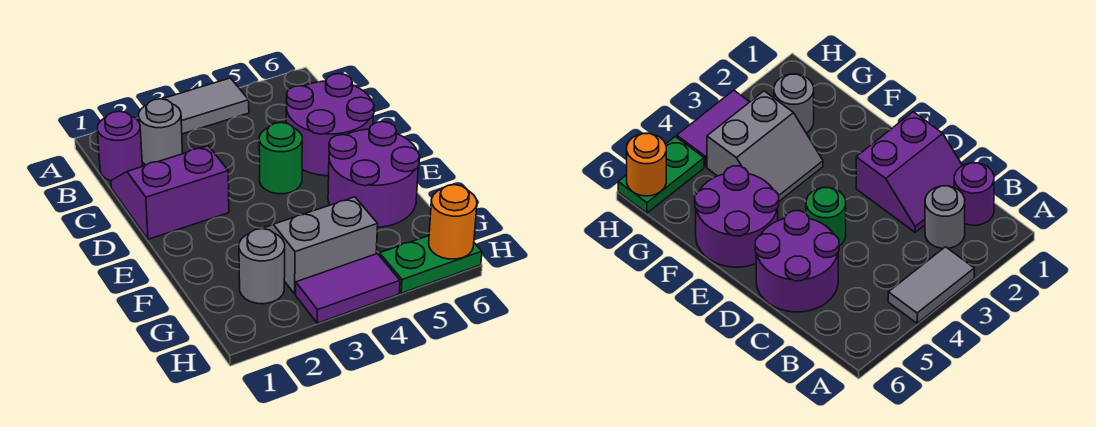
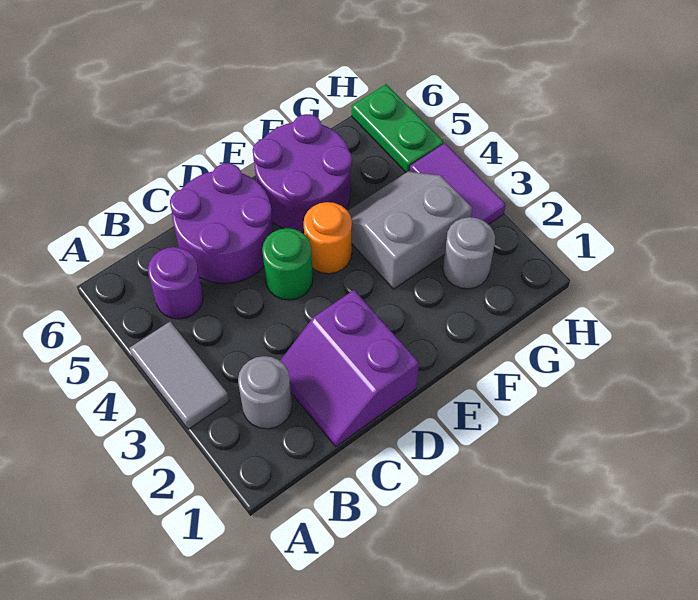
purple round brick B1 level 1 -> purple round brick B5 level 1
grey slope F3:G4 level 1 top G -> grey slope F3:G4 level 1 top 3
orange round brick H6 level 2 -> orange round brick E4 level 1

